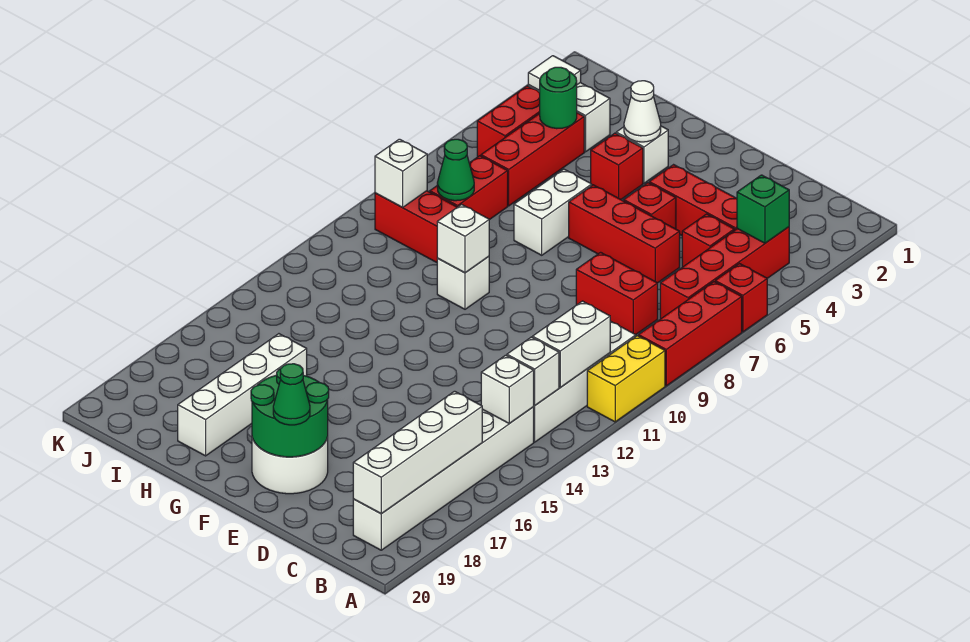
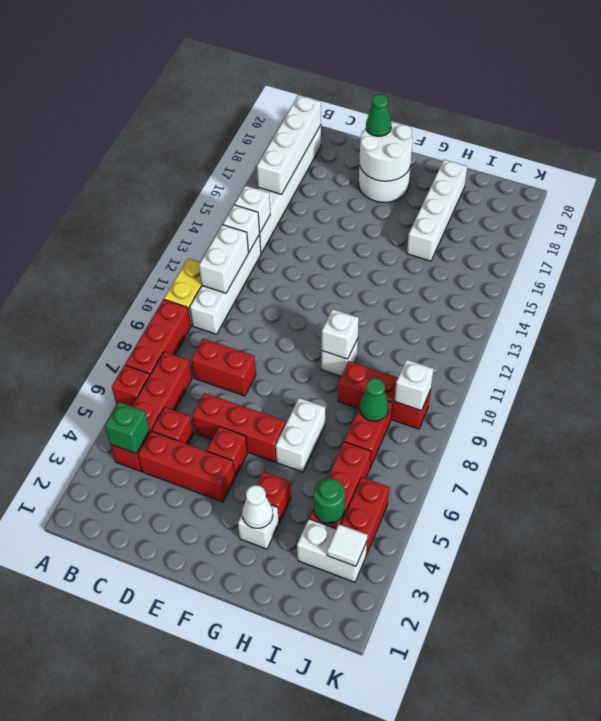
green round brick E18:F19 level 2 -> white round brick E18:F19 level 2

